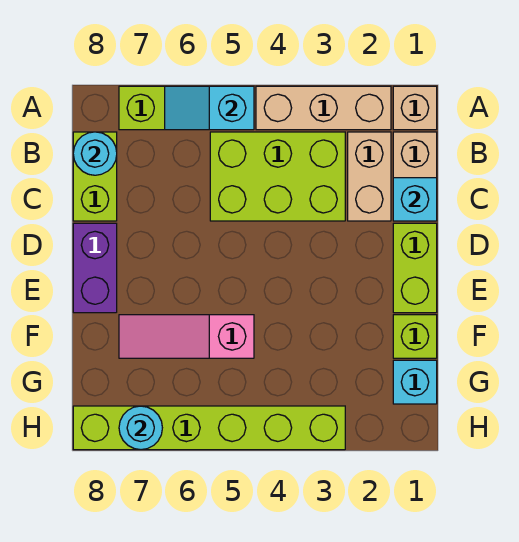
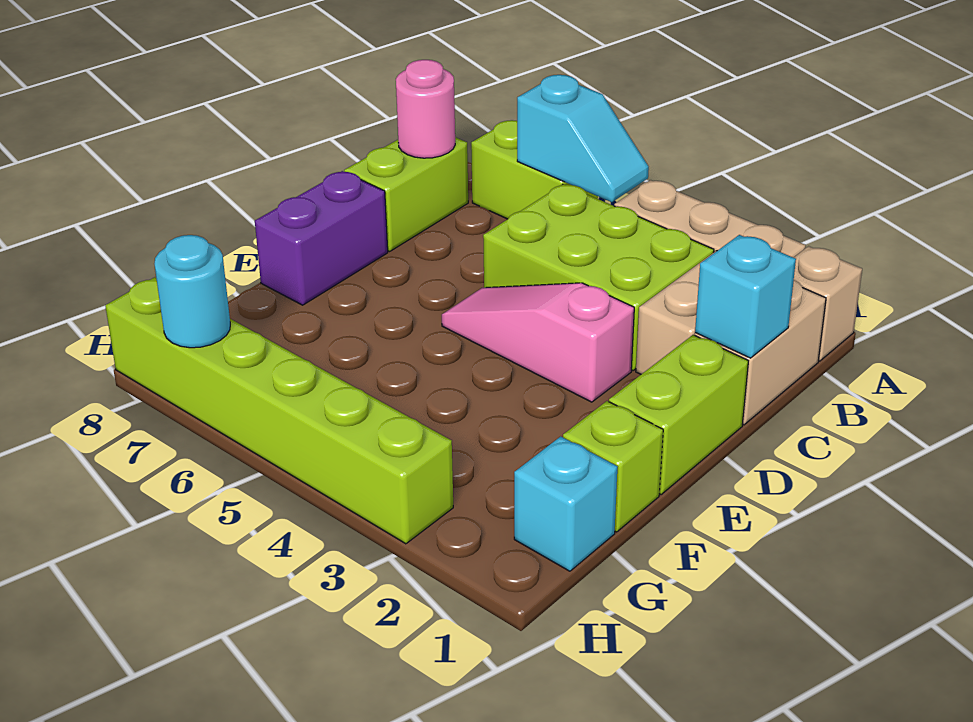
cyan slope A5:A6 level 2 top 5 -> cyan slope A5:A6 level 2 top 6
cyan round brick B8 level 2 -> pink round brick B8 level 2
pink slope F5:F7 level 1 top 5 -> pink slope D3:D5 level 1 top 3

